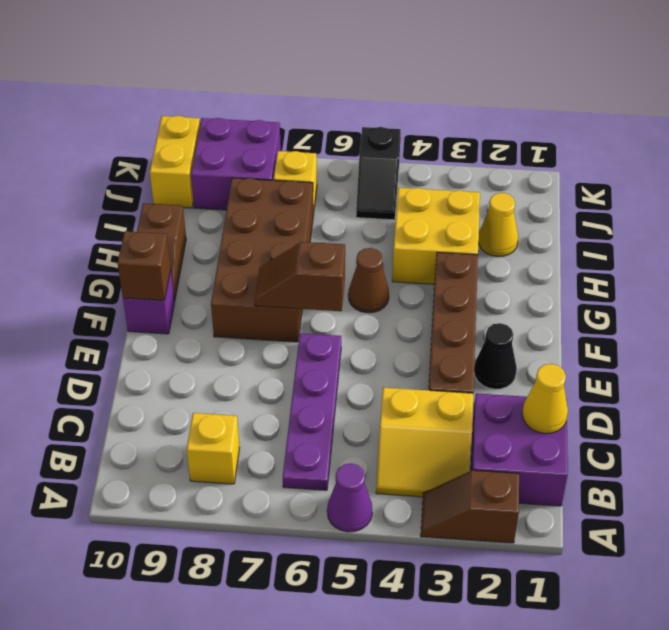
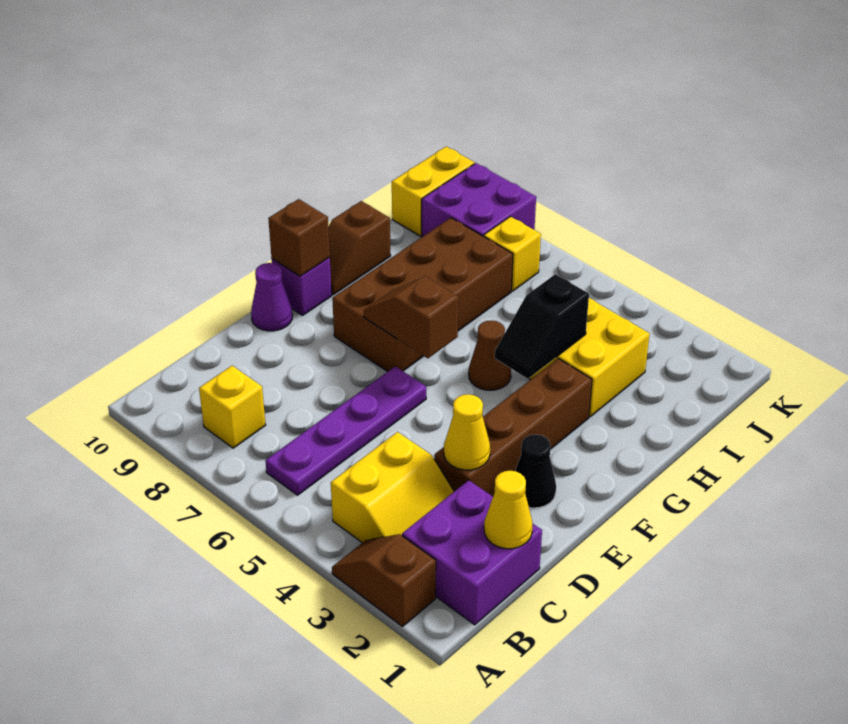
purple cone A5 level 1 -> purple cone E10 level 1
yellow slope B3:C4 level 1 top C -> yellow slope B3:C4 level 1 top 4
yellow cone I2 level 1 -> yellow cone D3 level 2
black slope J5:K5 level 1 top K -> black slope G4:H4 level 2 top H

